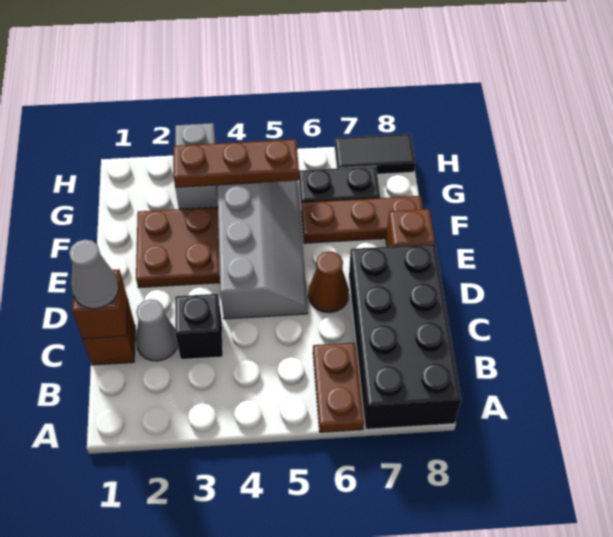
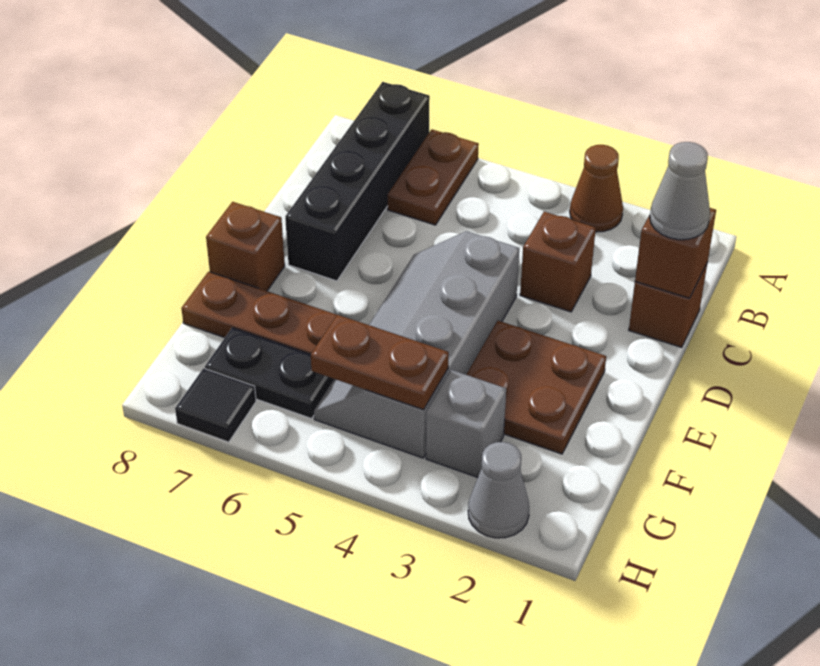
black brick A7:D8 level 1 -> black brick A7:D7 level 1
grey cone C2 level 1 -> grey cone H2 level 1
black brick C3 level 1 -> brown brick C3 level 1
brown cone D6 level 1 -> brown cone A3 level 1
grey brick G3:H3 level 1 -> grey brick G3 level 1
brown plate G3:G5 level 2 -> brown plate G4:G5 level 2
black tile H7:H8 level 1 -> black tile H7 level 1

